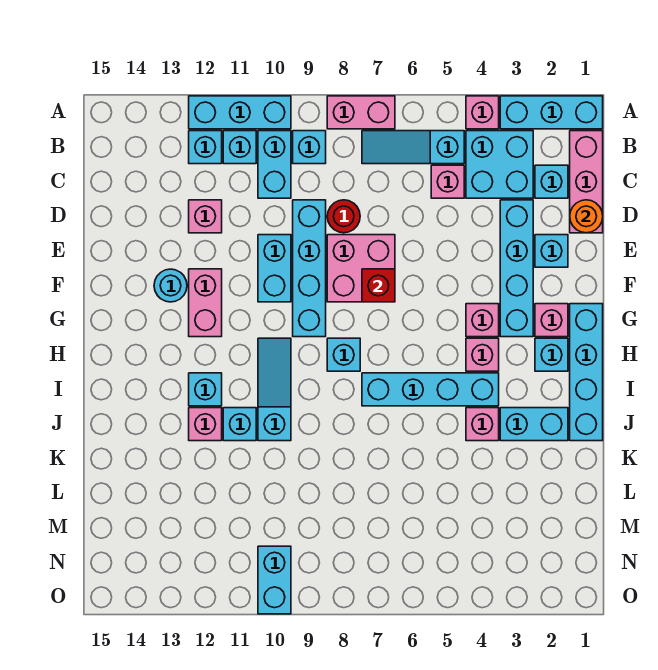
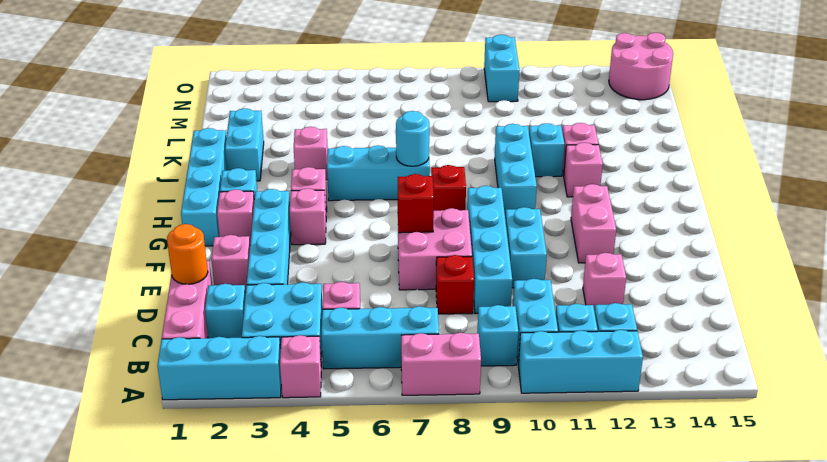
cyan slope B5:B7 level 1 top 5 -> cyan brick B5:B7 level 1
red round brick D8 level 1 -> red brick D8 level 1
cyan brick E2 level 1 -> pink brick E2 level 1
cyan round brick F13 level 1 -> cyan round brick I7 level 2
cyan brick H8 level 1 -> red brick H8 level 1
cyan slope H10:J10 level 1 top J -> cyan brick H10:J10 level 1
cyan brick I4:I7 level 1 -> cyan brick I5:I7 level 1
cyan brick I12 level 1 -> pink brick I12 level 1
cyan brick J2:J3 level 1 -> cyan brick J2:K2 level 1
none -> pink round brick N14:O15 level 1

